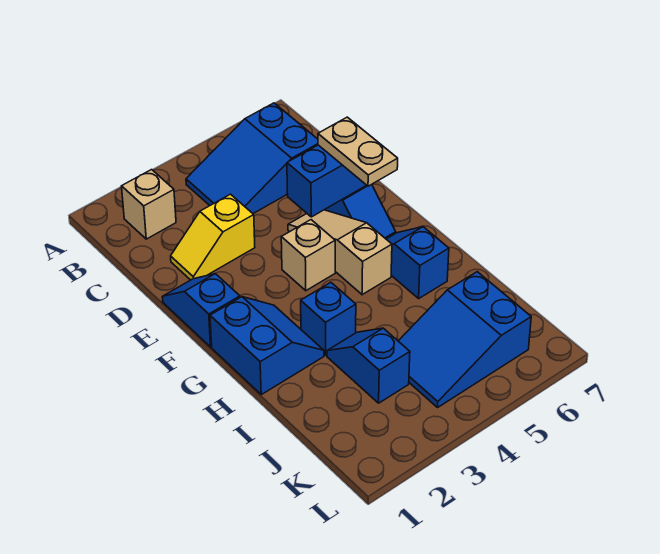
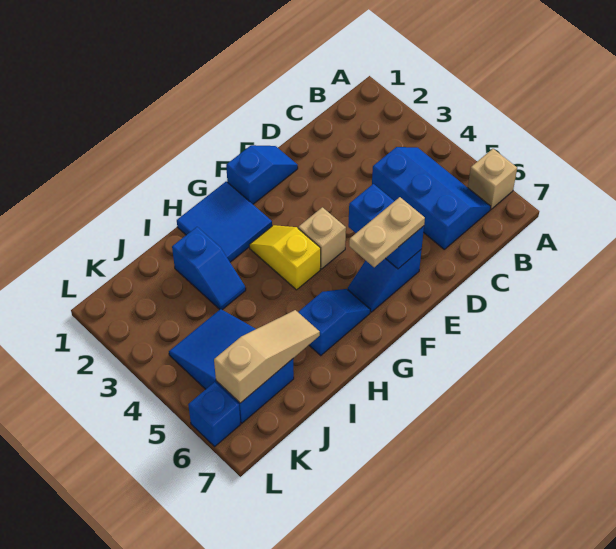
tan brick B2 level 1 -> tan brick A6 level 1
blue slope B4:C6 level 1 top 6 -> blue slope B4:C6 level 1 top C
yellow slope D2:D3 level 1 top 3 -> yellow slope G3:G4 level 1 top 4
tan slope E5:G5 level 1 top G -> tan slope I6:K6 level 2 top K
blue slope G1:H2 level 1 top 1 -> blue tile G1:H2 level 1
blue brick H3 level 1 -> blue brick L6 level 1
blue slope I3:J3 level 1 top J -> blue slope I2:I3 level 1 top 2

